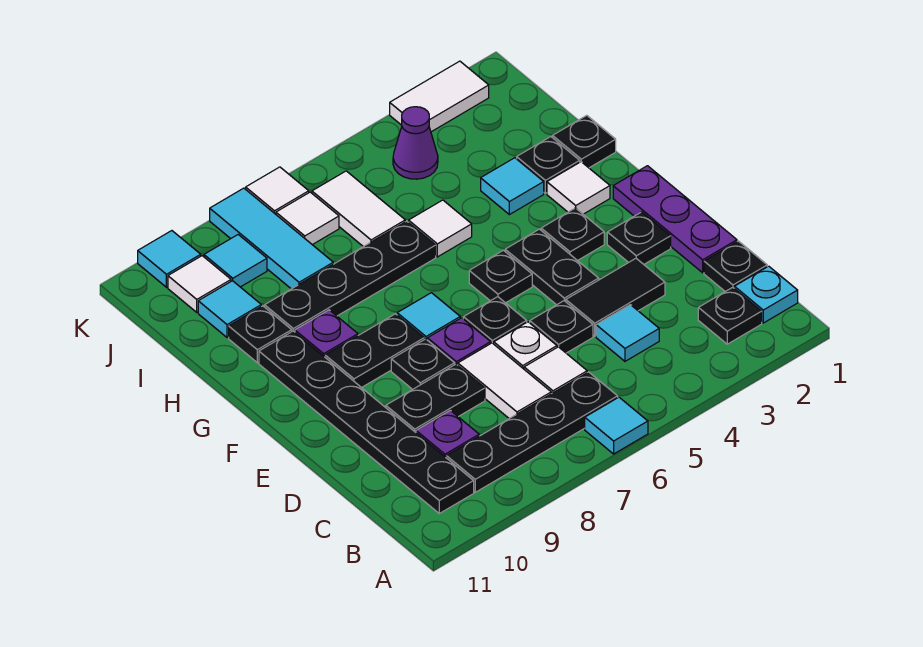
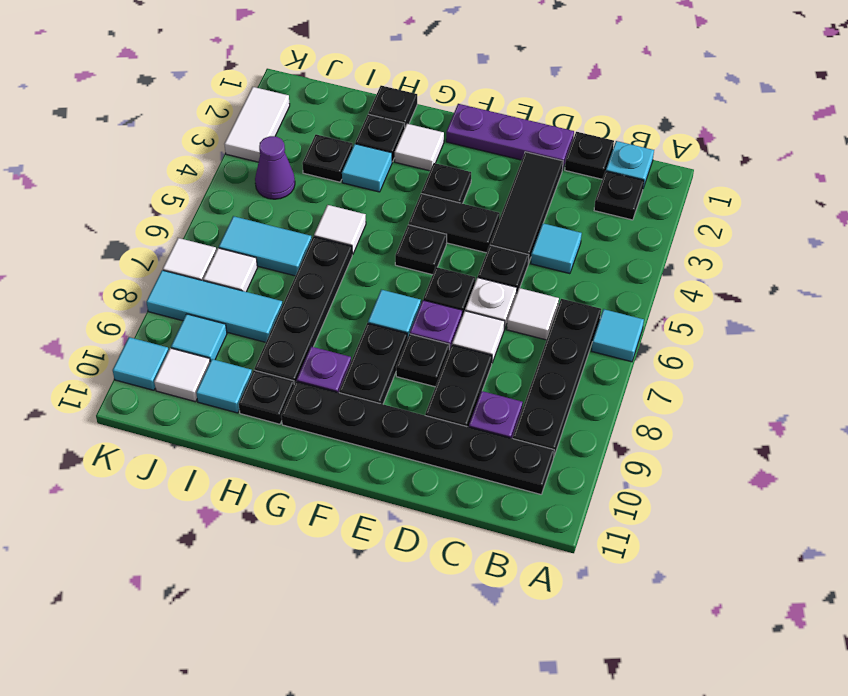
white tile C7:D7 level 1 -> white tile D7 level 1
black tile D3:D4 level 1 -> black tile D2:D4 level 1
black plate E2 level 1 -> black plate I3 level 1
white tile I6:J6 level 1 -> cyan tile I6:J6 level 1

